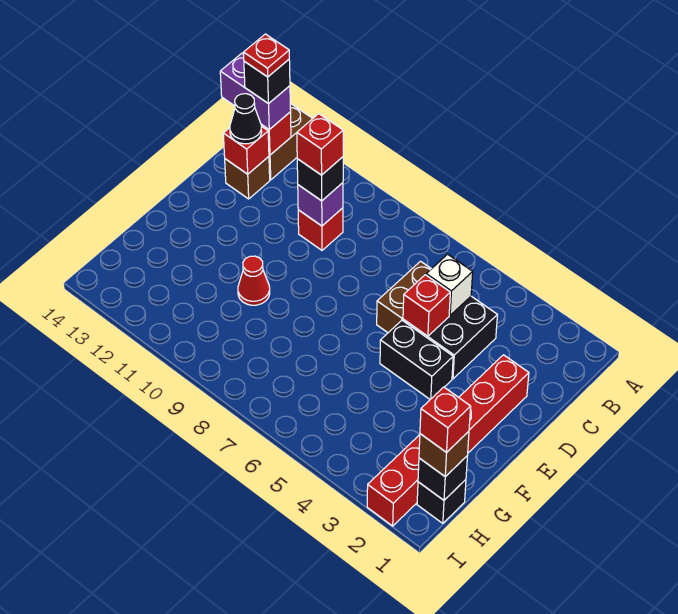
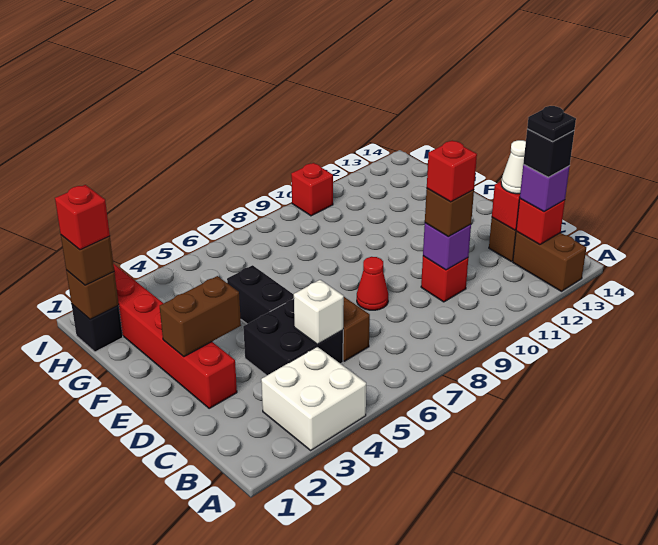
none -> white brick A3:B4 level 1
purple brick B13:B14 level 3 -> purple brick B13 level 3
red plate B13 level 5 -> black plate B13 level 5
black brick C10 level 3 -> brown brick C10 level 3
black cone C13 level 3 -> white cone C13 level 3
red brick D5 level 2 -> red brick I10 level 1
none -> brown brick E2:E3 level 2
black brick E4:E5 level 1 -> black brick E5:F5 level 1
red cone F10 level 1 -> red cone D8 level 1
black brick H1 level 2 -> brown brick H1 level 2

